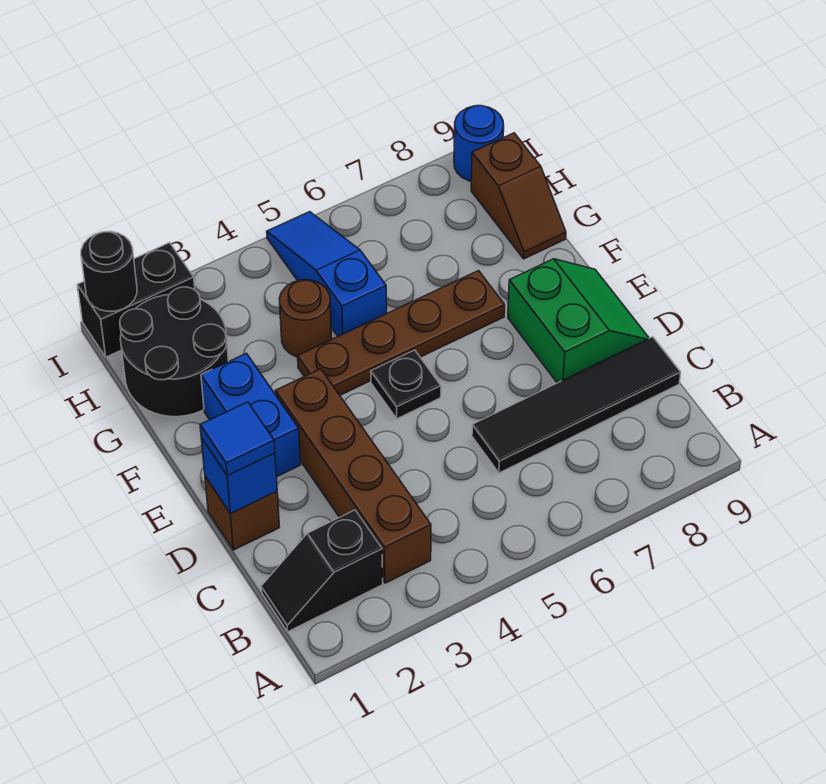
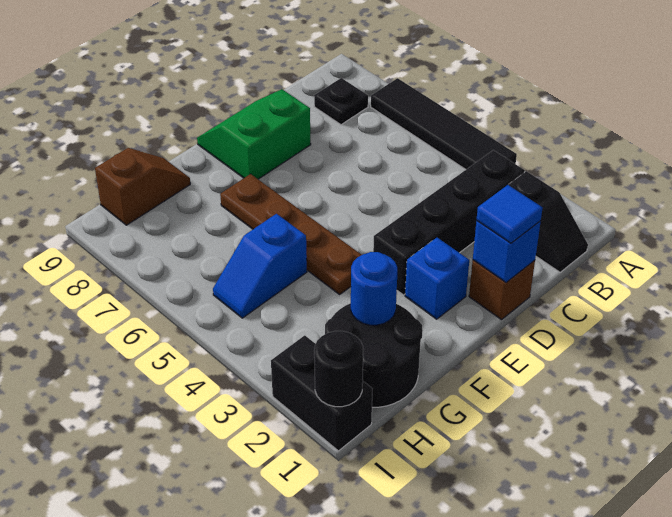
brown brick B3:E3 level 1 -> black brick B3:E3 level 1
black tile C6:C9 level 1 -> black tile A4:A7 level 1
blue brick E2:F2 level 1 -> blue brick E2 level 1
black plate E5 level 1 -> black plate B8 level 1
brown round brick G4 level 1 -> none
blue slope G5:I5 level 1 top G -> blue slope G5:H5 level 1 top G
blue round brick I9 level 1 -> blue round brick G2 level 2

